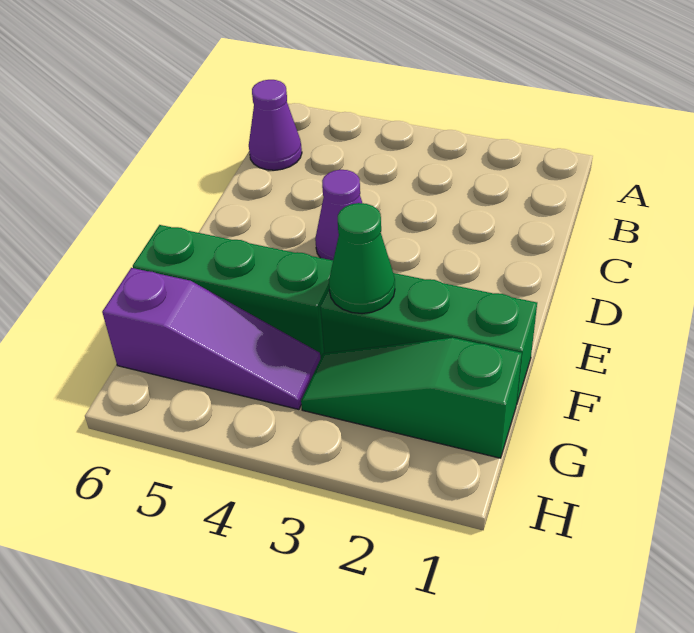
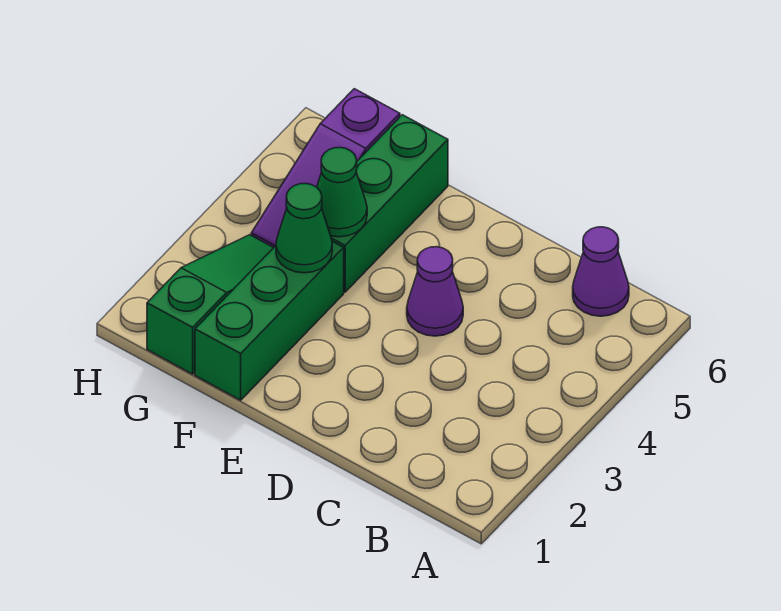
none -> green cone F4 level 2

